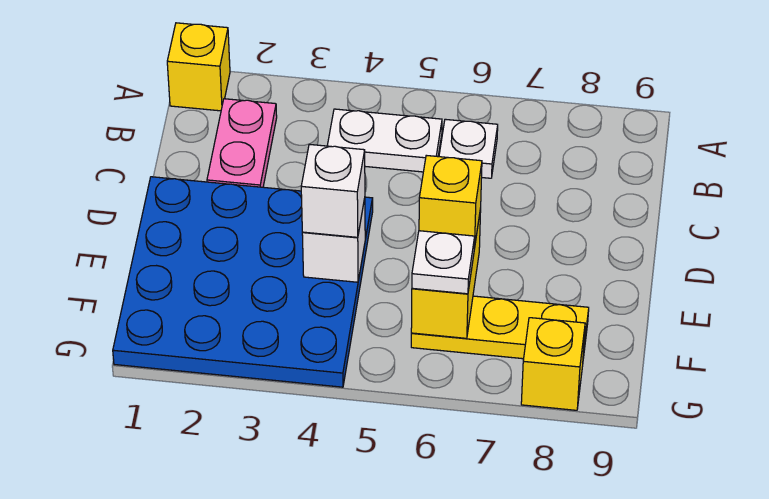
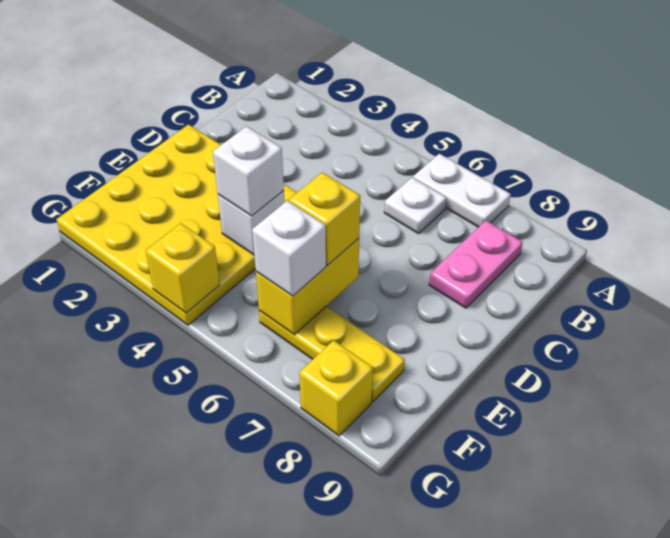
yellow brick A1 level 1 -> yellow brick G4 level 2
pink plate B2:C2 level 1 -> pink plate B8:C8 level 1
white plate B4:B5 level 1 -> white plate A6:A7 level 1
blue plate D1:G4 level 1 -> yellow plate D1:G4 level 1
white plate F6 level 3 -> white brick F6 level 3

